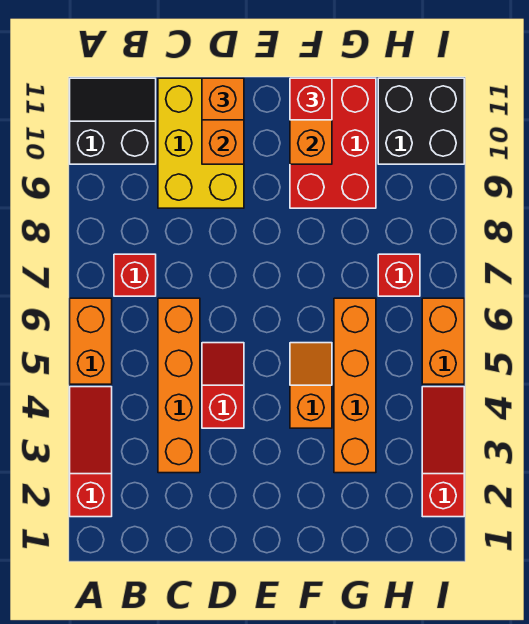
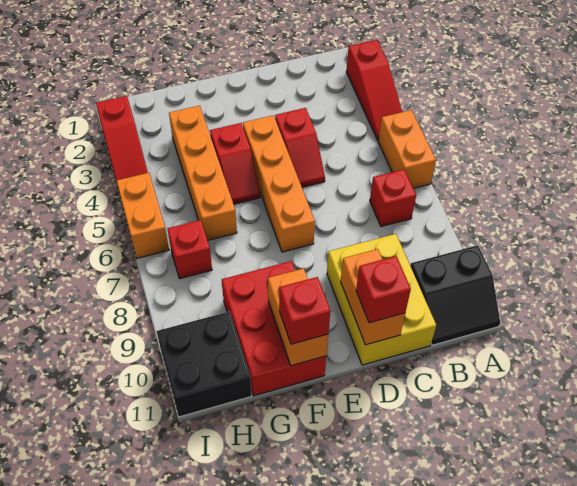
orange brick C3:C6 level 1 -> orange brick E4:E7 level 1
orange brick D11 level 3 -> red brick D11 level 3
orange slope F4:F5 level 1 top 4 -> red slope F4:F5 level 1 top 4

